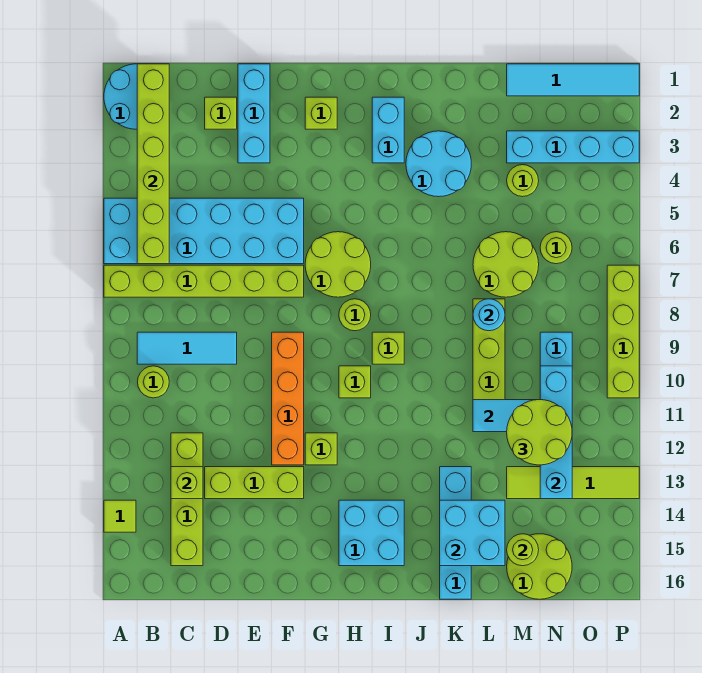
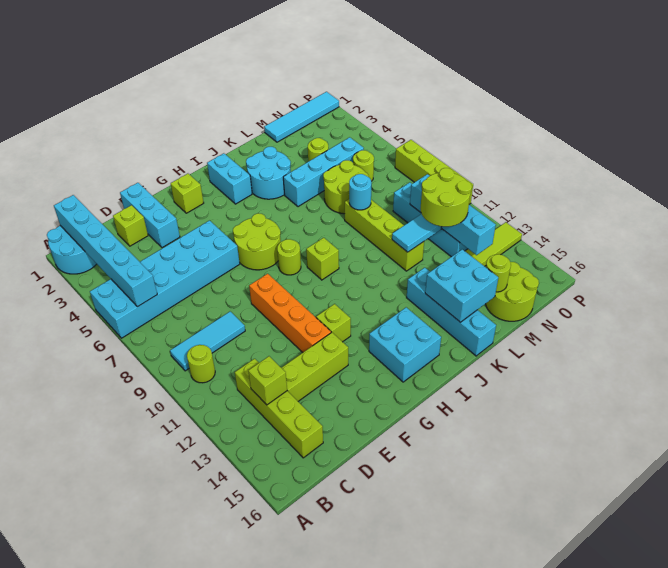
lime brick A7:F7 level 1 -> none
lime tile A14 level 1 -> none
lime brick B1:B6 level 2 -> cyan brick B1:B6 level 2
lime brick H10 level 1 -> none
cyan brick M3:P3 level 1 -> cyan brick K5:N5 level 1

